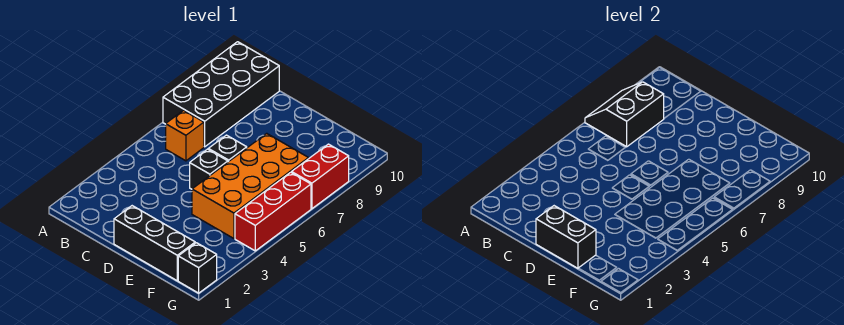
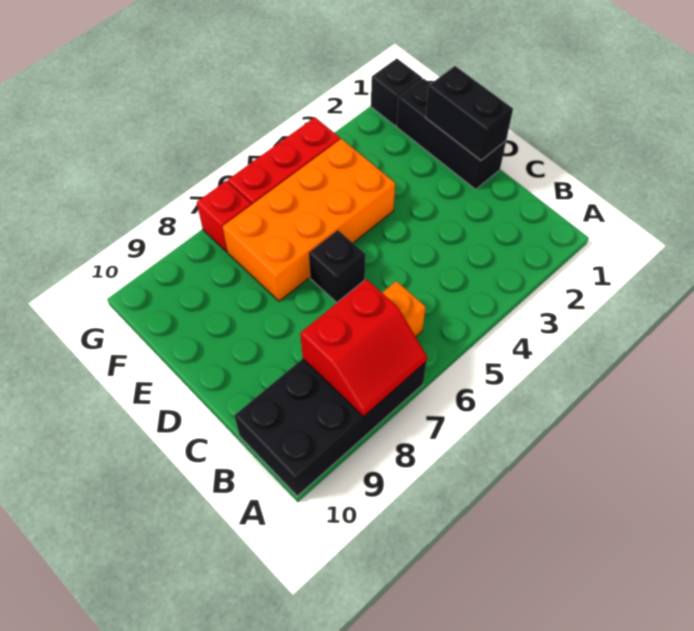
black slope A7:B8 level 2 top B -> red slope A7:B8 level 2 top B
black brick D5 level 1 -> none
red brick G7:G8 level 1 -> red brick G7 level 1

